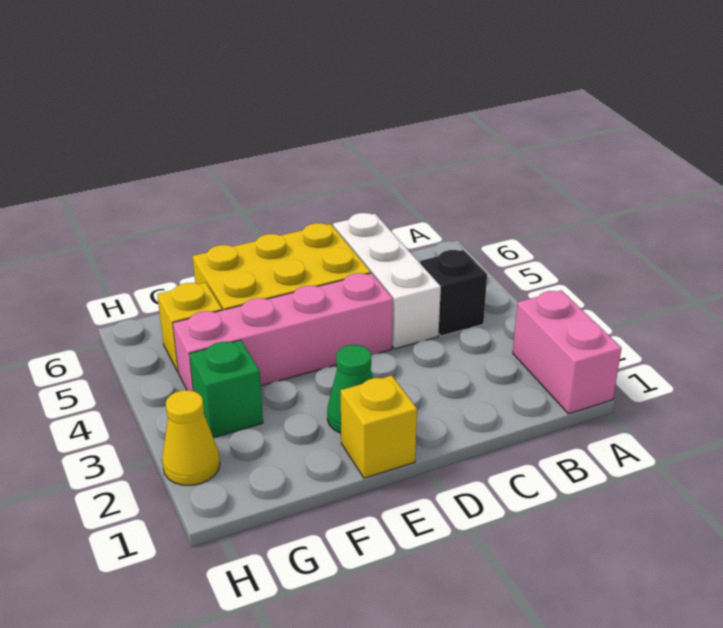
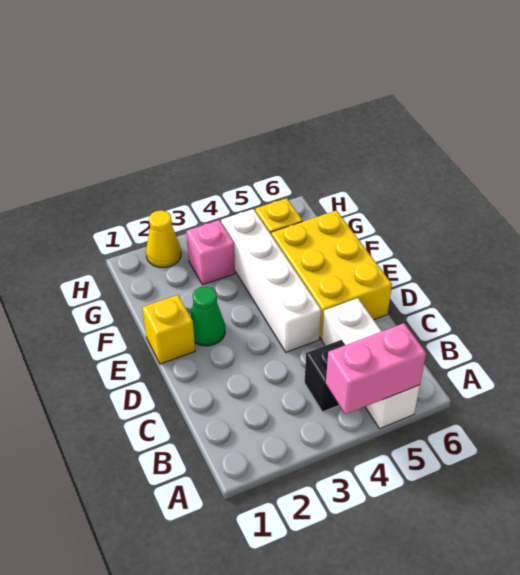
pink brick A1:A2 level 1 -> pink brick A4:A5 level 2
white brick C4:C6 level 1 -> white brick A5:C5 level 1
pink brick D4:G4 level 1 -> white brick D4:G4 level 1
green brick G3 level 1 -> pink brick G3 level 1

